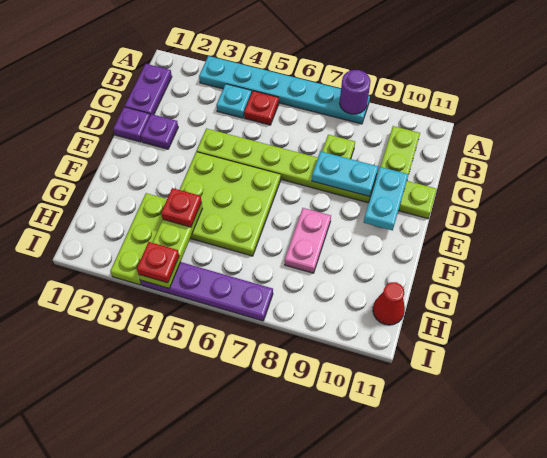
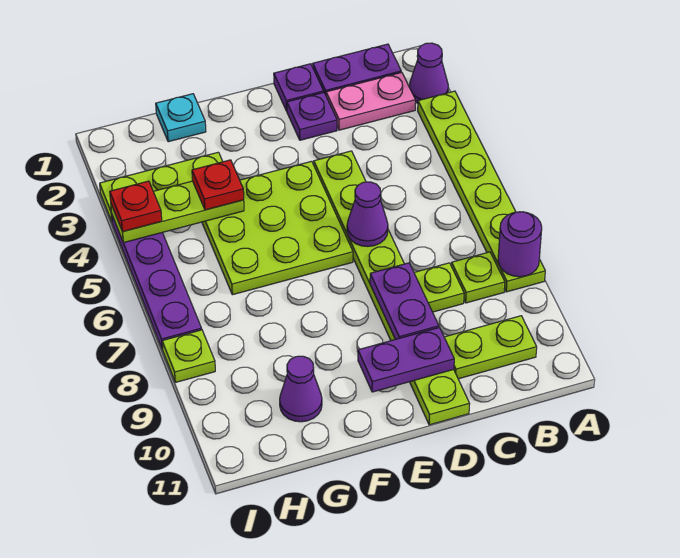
none -> purple cone A2 level 1
cyan plate A3:A8 level 1 -> lime plate A3:A8 level 1
cyan plate B4 level 1 -> cyan plate G1 level 1
red plate B5 level 1 -> none
none -> lime plate B8 level 1
none -> purple cone D6 level 2
cyan plate D8:D9 level 2 -> purple plate D8:D9 level 2
cyan plate D10:E10 level 2 -> purple plate D10:E10 level 2
pink plate F8:G8 level 1 -> pink plate B2:C2 level 1
none -> purple cone G10 level 1
red cone H11 level 1 -> none
none -> lime plate I8 level 1

